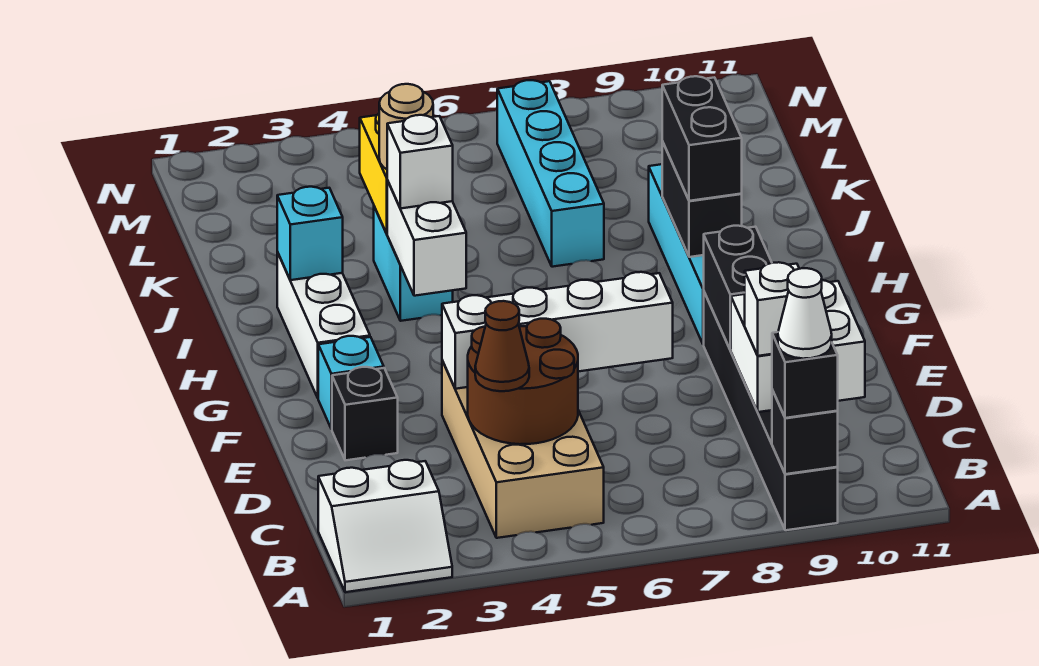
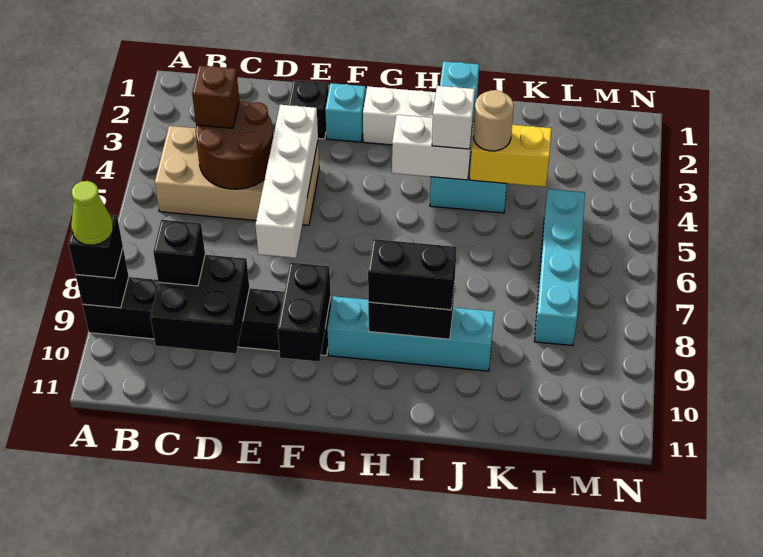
white slope A1:B2 level 1 top B -> none
white cone A9 level 4 -> lime cone A9 level 4
brown cone C4 level 3 -> brown brick C4 level 3
white brick C9:D10 level 2 -> black brick C9:D10 level 2
white brick C9 level 3 -> black brick C9 level 3
black brick E9:F9 level 2 -> black brick F9:F10 level 2
cyan brick J7:M7 level 1 -> cyan brick L5:L8 level 1

